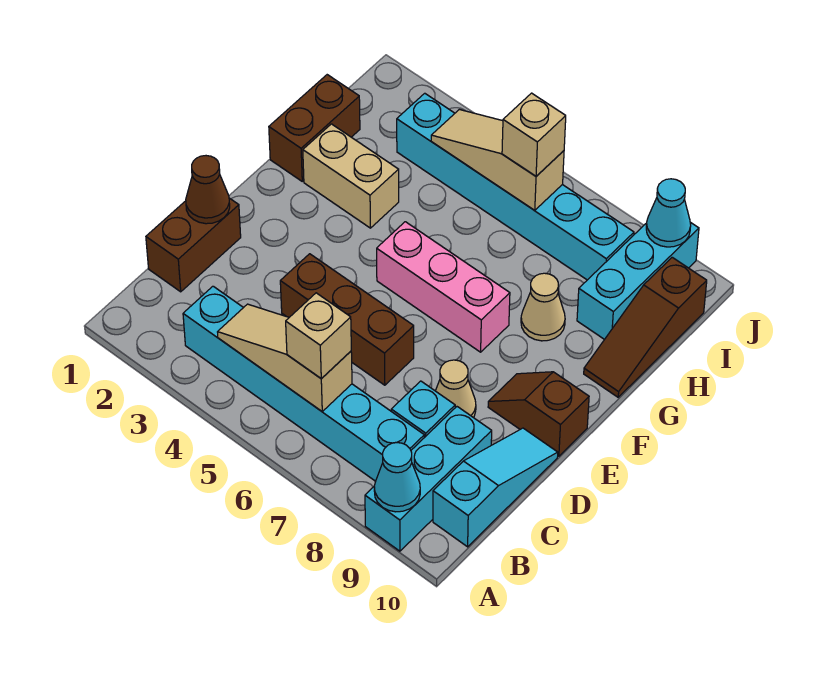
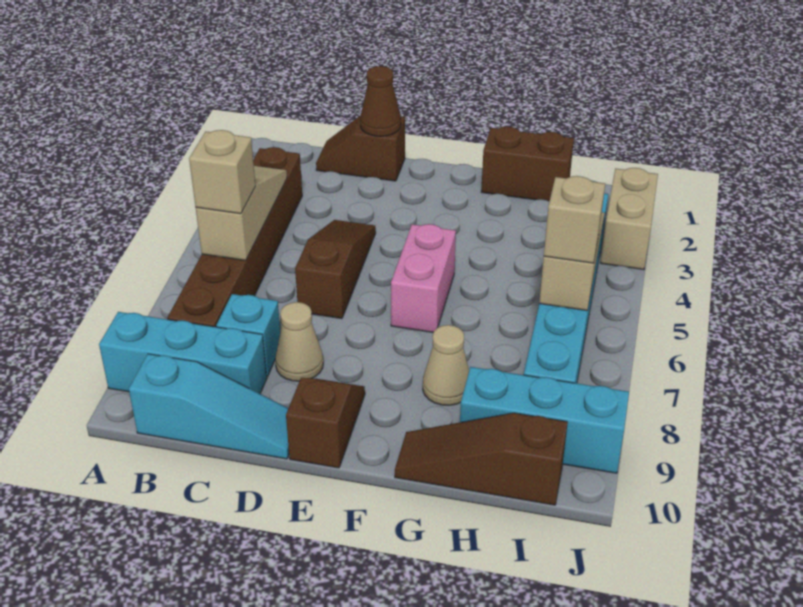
cyan cone A9 level 2 -> none
cyan brick B3:B8 level 1 -> brown brick B3:B8 level 1
brown brick C1:D1 level 1 -> brown slope C1:D1 level 1 top D
brown brick D4:D6 level 1 -> brown slope D4:D6 level 1 top 6
pink brick F5:F7 level 1 -> pink brick F5:F6 level 1
tan brick G2:G3 level 1 -> tan brick J2:J3 level 1
cyan cone J9 level 2 -> none

